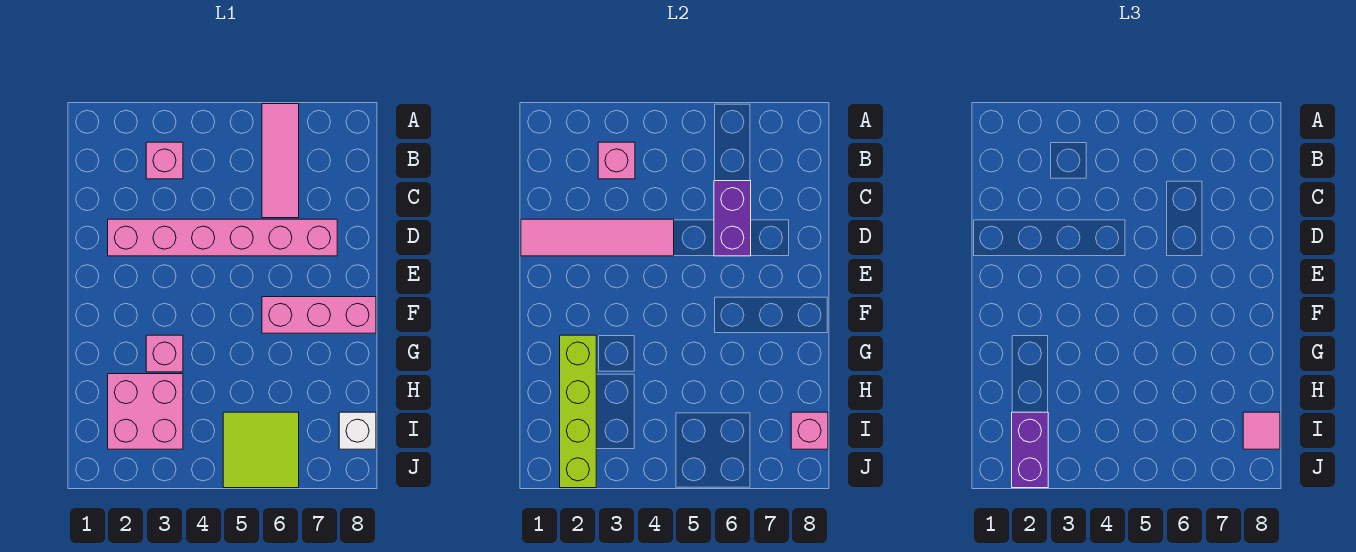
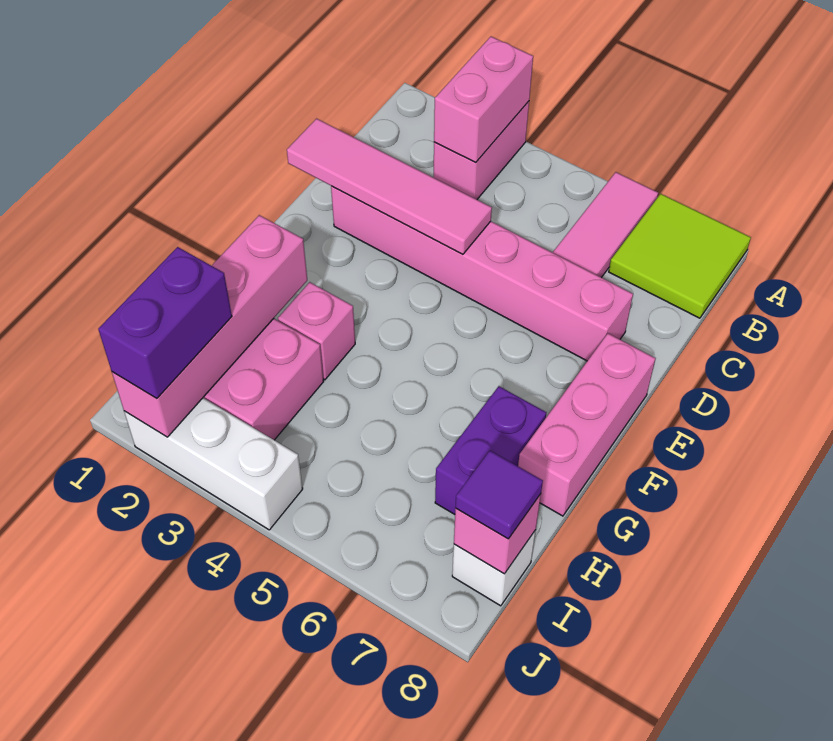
pink brick B3 level 1 -> pink brick A3:B3 level 1
pink brick B3 level 2 -> pink brick A3:B3 level 2
purple brick C6:D6 level 2 -> purple brick G7:H7 level 1
pink brick F6:F8 level 1 -> pink brick E8:G8 level 1
lime brick G2:J2 level 2 -> pink brick G2:J2 level 2
lime tile I5:J6 level 1 -> lime tile A7:B8 level 1
pink tile I8 level 3 -> purple tile I8 level 3
none -> white brick J2:J4 level 1

